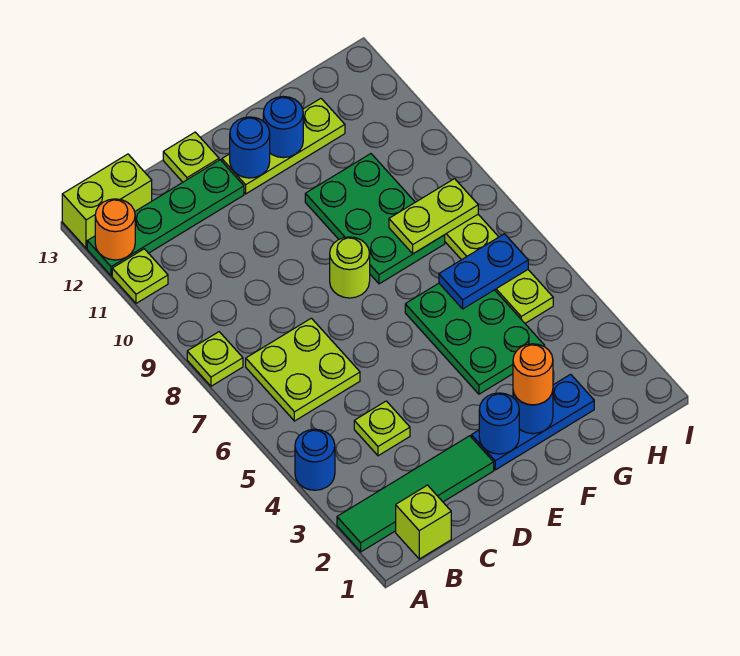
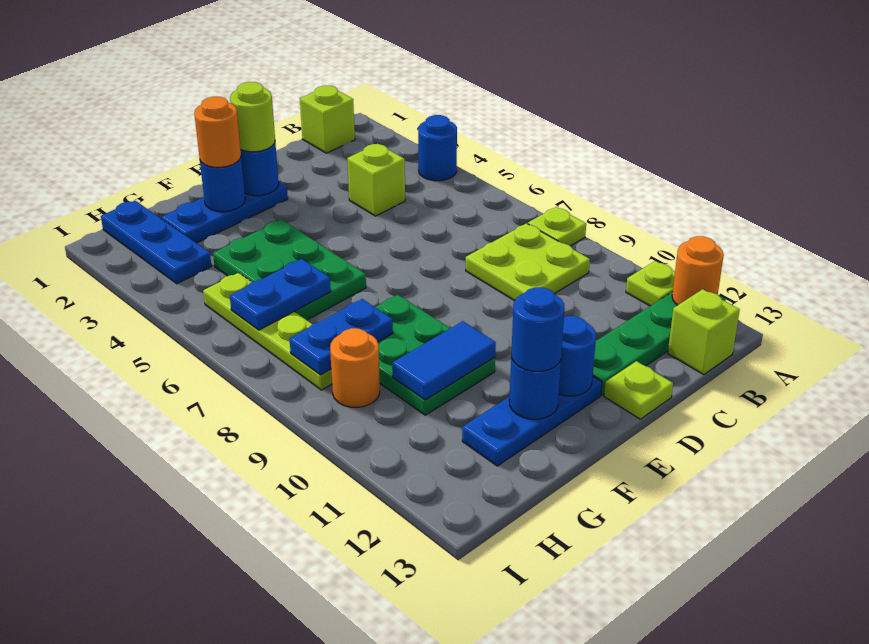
green tile A2:D2 level 1 -> none
lime brick A13:B13 level 1 -> lime brick B13 level 1
lime plate B6:C7 level 1 -> lime plate B8:C9 level 1
lime plate C4 level 1 -> lime brick C4 level 1
lime round brick E8 level 1 -> lime round brick E2 level 3
lime plate E12:G12 level 1 -> blue plate E12:G12 level 1
none -> blue tile F10:G10 level 2
none -> blue round brick F12 level 3
lime plate G8:H8 level 2 -> blue plate G8:H8 level 2
none -> blue plate H1:H3 level 1
none -> orange round brick H9 level 1

